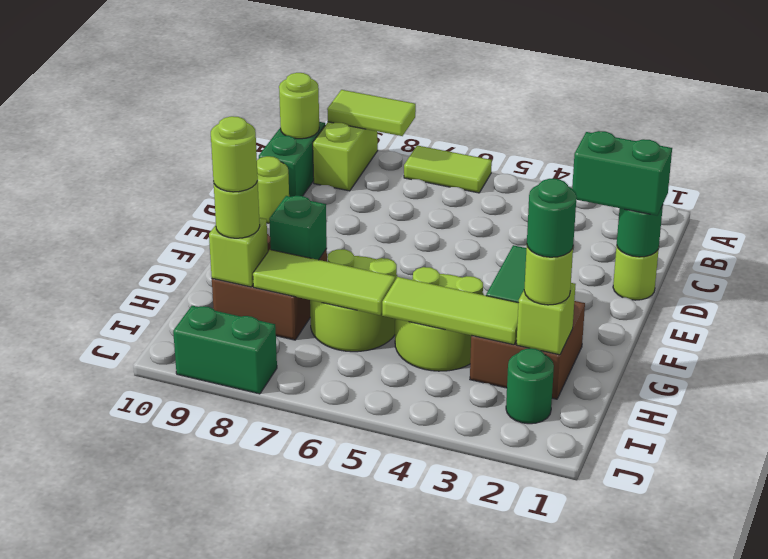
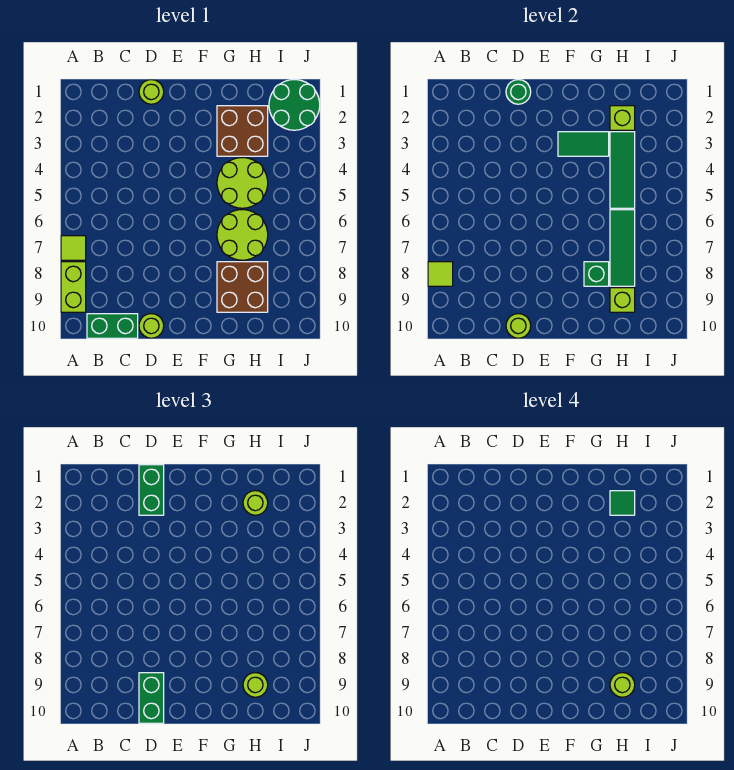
lime tile A6:A7 level 1 -> lime tile A7 level 1
lime tile A8:A9 level 2 -> lime tile A8 level 2
lime brick A9:B9 level 1 -> lime brick A8:A9 level 1
lime round brick B10 level 2 -> lime round brick D10 level 2
green round brick H2 level 4 -> green tile H2 level 4
lime tile H3:H5 level 2 -> green tile H3:H5 level 2
lime tile H6:H8 level 2 -> green tile H6:H8 level 2
green round brick I2 level 1 -> green round brick I1:J2 level 1
green brick J8:J9 level 1 -> green brick D9:D10 level 3

